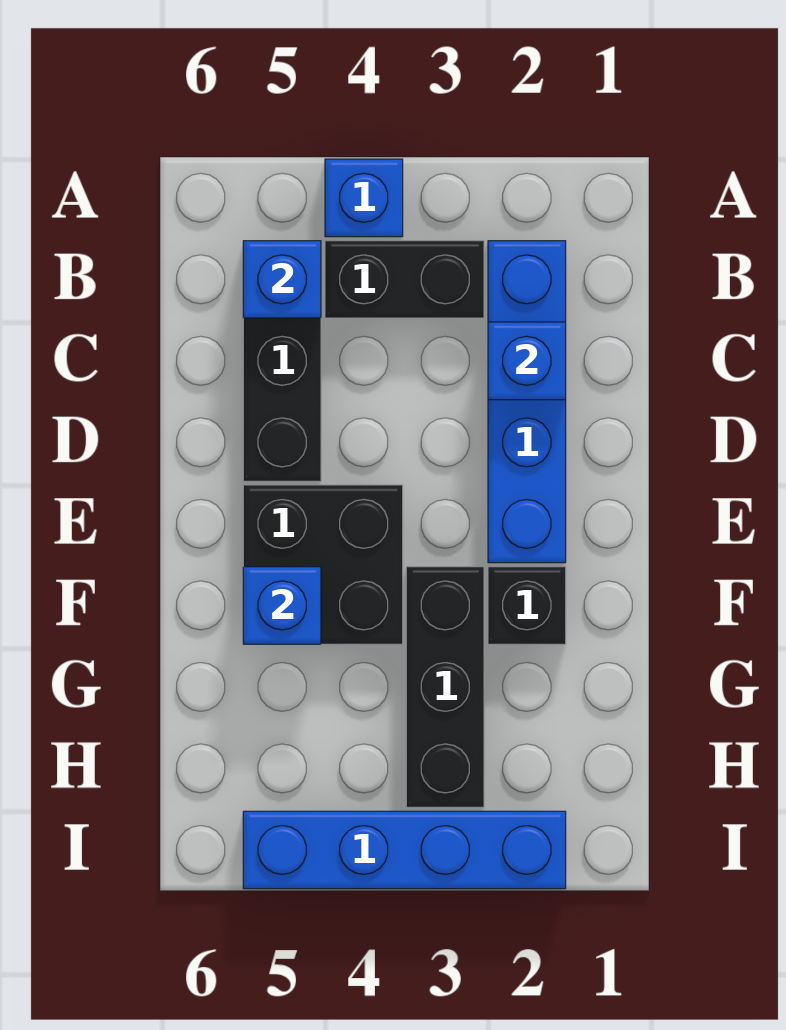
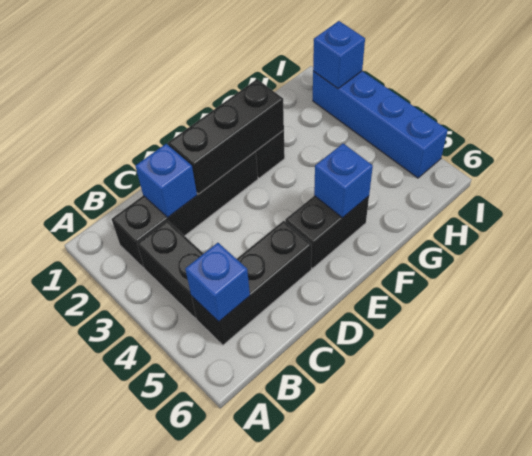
blue brick A4 level 1 -> blue brick I2 level 2
blue brick B2:E2 level 1 -> black brick B2:E2 level 1
black brick E4:F5 level 1 -> black brick E5:F5 level 1
black brick F3:H3 level 1 -> black brick D2:F2 level 2

